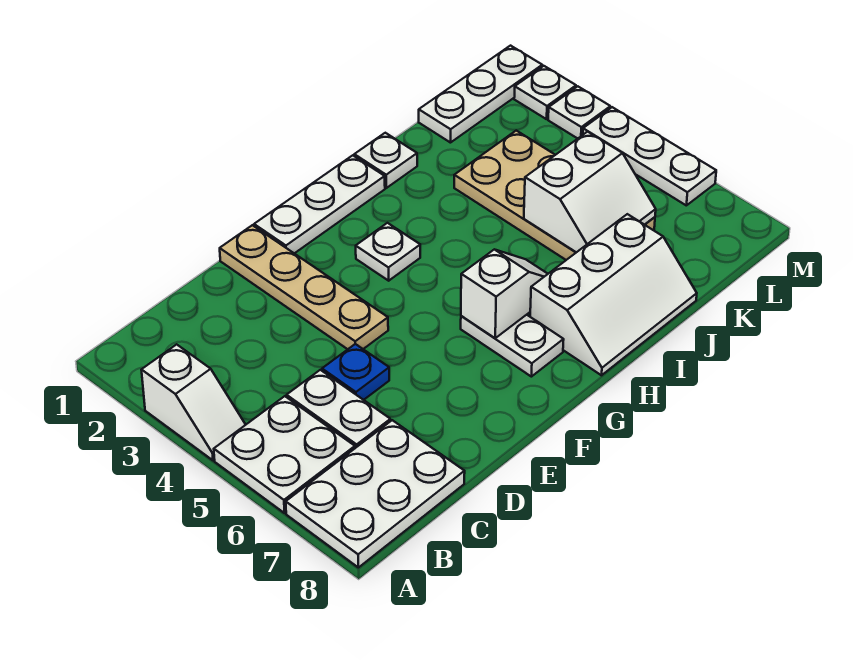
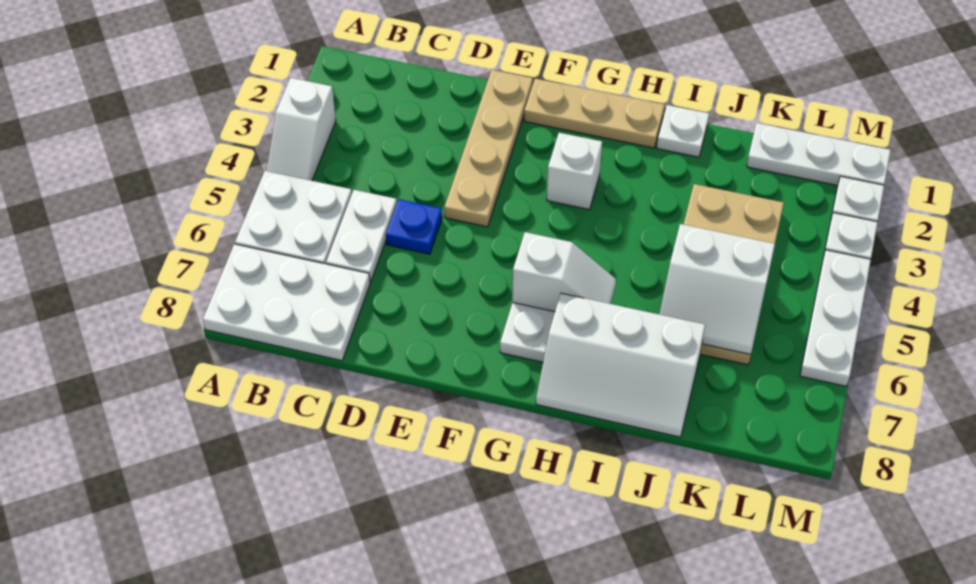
white plate F1:H1 level 1 -> tan plate F1:H1 level 1
white plate G3 level 1 -> white brick G3 level 1

